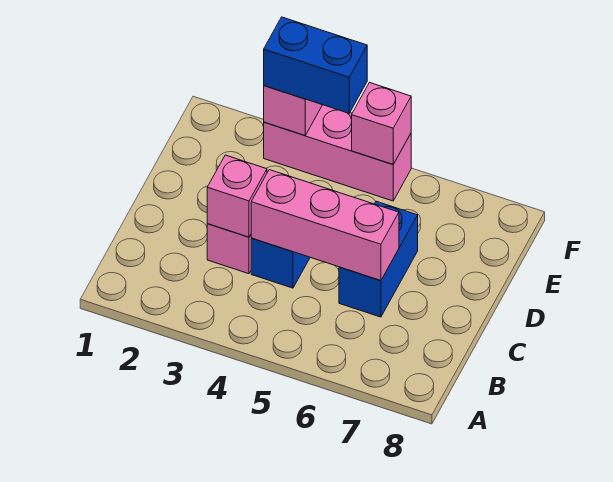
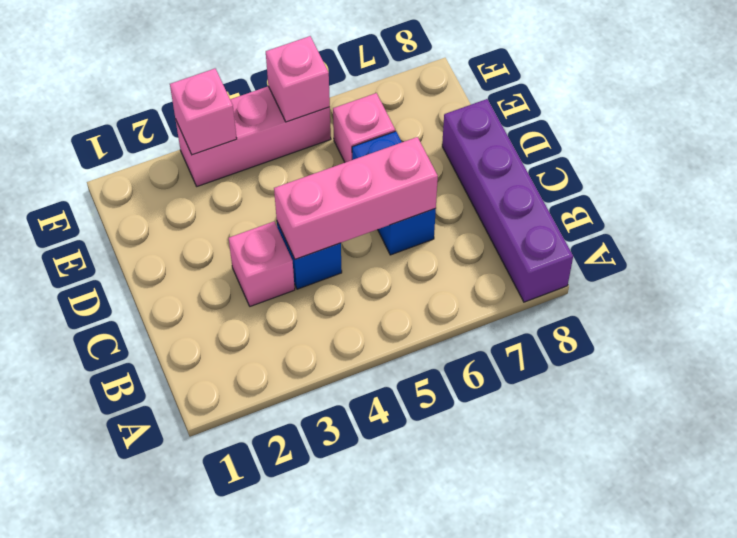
none -> purple brick A8:D8 level 1
pink brick C3 level 2 -> pink brick E6 level 1
blue brick F3:F4 level 3 -> none

